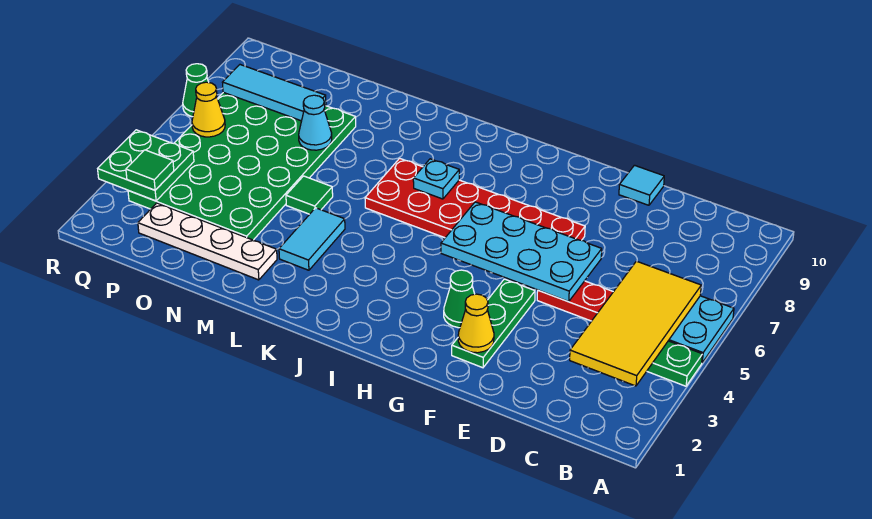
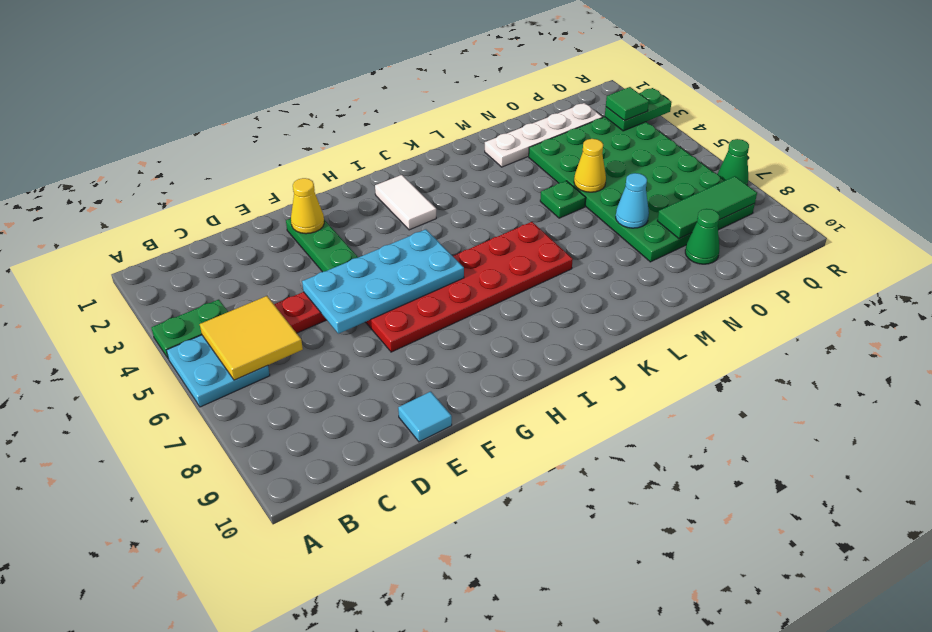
yellow tile B3:C6 level 2 -> yellow tile B5:C6 level 2
green cone G3 level 1 -> green cone O9 level 1
none -> white tile I2:I3 level 1
cyan plate J7 level 2 -> none
cyan tile L3:L4 level 1 -> none
green tile M5 level 1 -> green plate M5 level 1
cyan tile O8:Q8 level 2 -> green tile O8:Q8 level 2
green plate Q3:R4 level 2 -> green plate Q3:R3 level 2
yellow cone Q6 level 2 -> yellow cone N5 level 2

